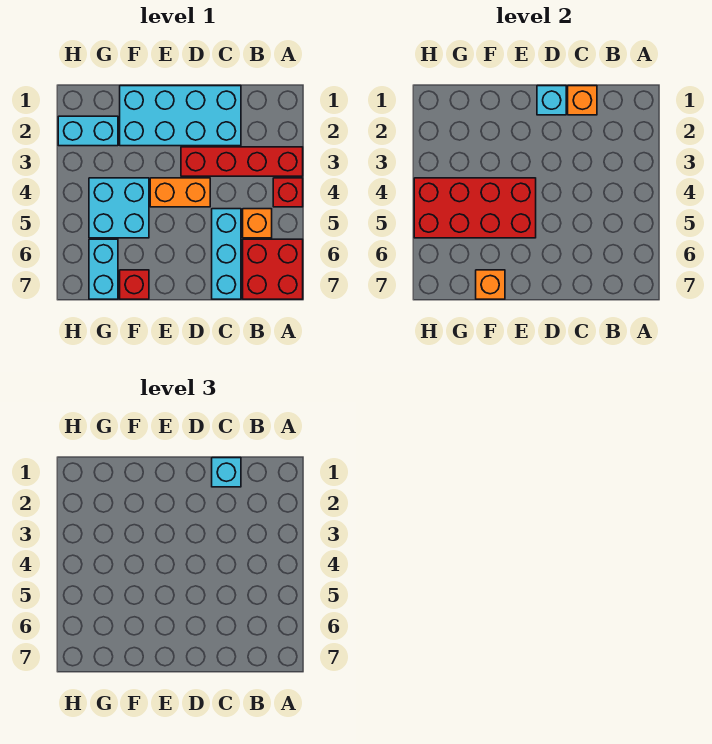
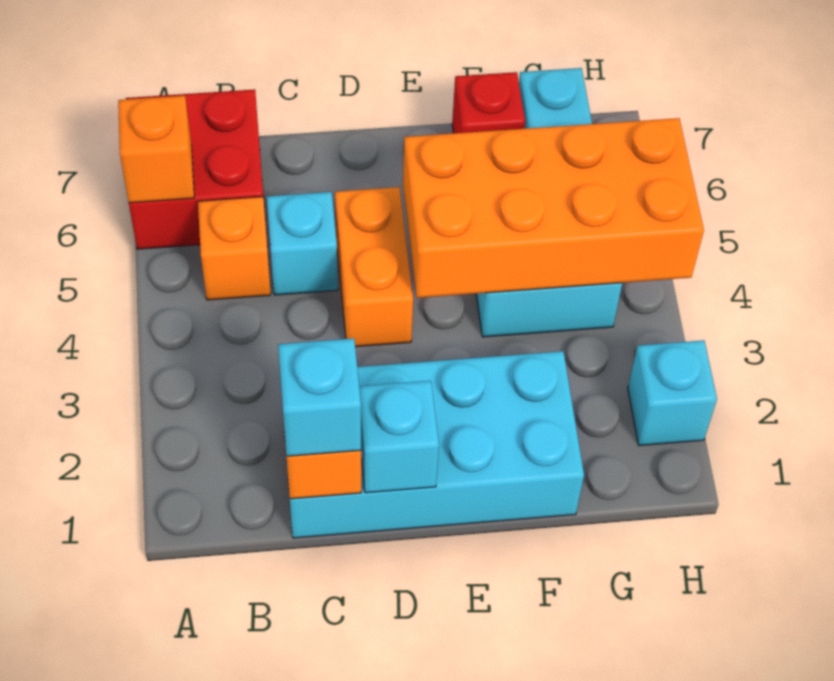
red brick A3:D3 level 1 -> none
red brick A4 level 1 -> none
cyan brick C5:C7 level 1 -> cyan brick C5 level 1
orange brick D4:E4 level 1 -> orange brick D4:D5 level 1
red brick E4:H5 level 2 -> orange brick E4:H5 level 2
orange brick F7 level 2 -> orange brick A6 level 2
cyan brick G2:H2 level 1 -> cyan brick H2 level 1

